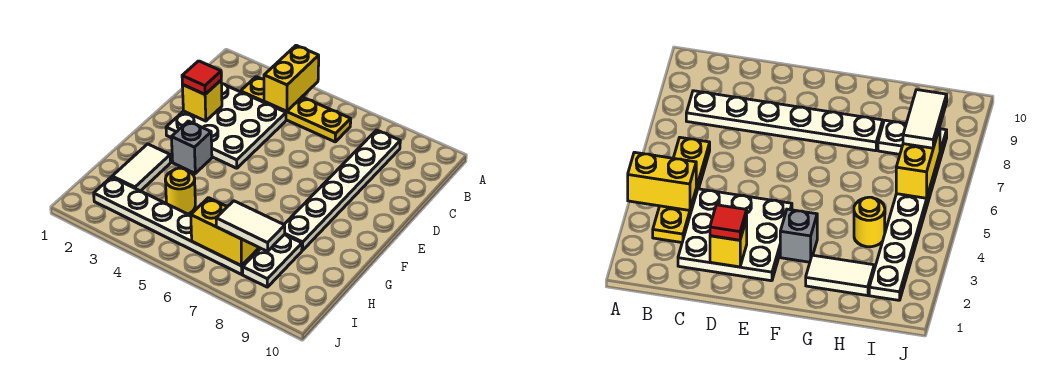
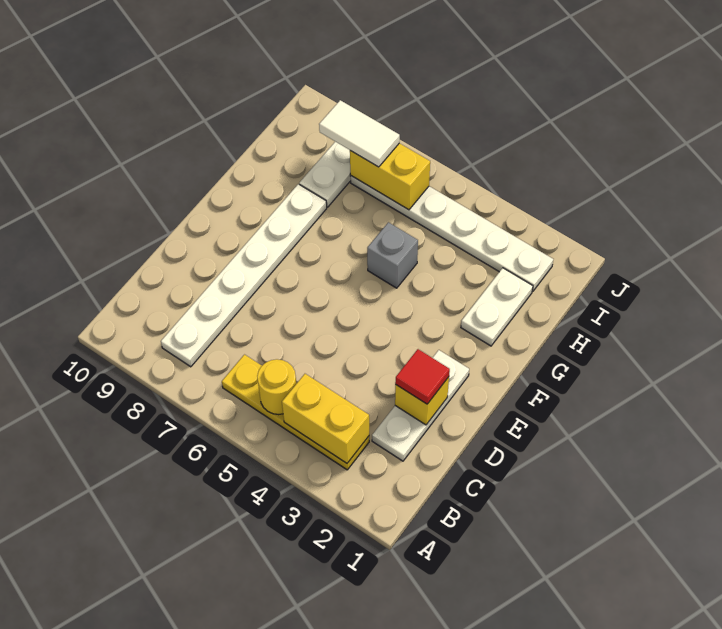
yellow brick A4:B4 level 2 -> yellow brick B3:B4 level 2
white plate C2:E4 level 1 -> white plate C2:E2 level 1
grey brick F3 level 1 -> grey brick G5 level 1
white tile G2:H2 level 1 -> white plate G2:H2 level 1
yellow round brick H4 level 1 -> yellow round brick B5 level 2

